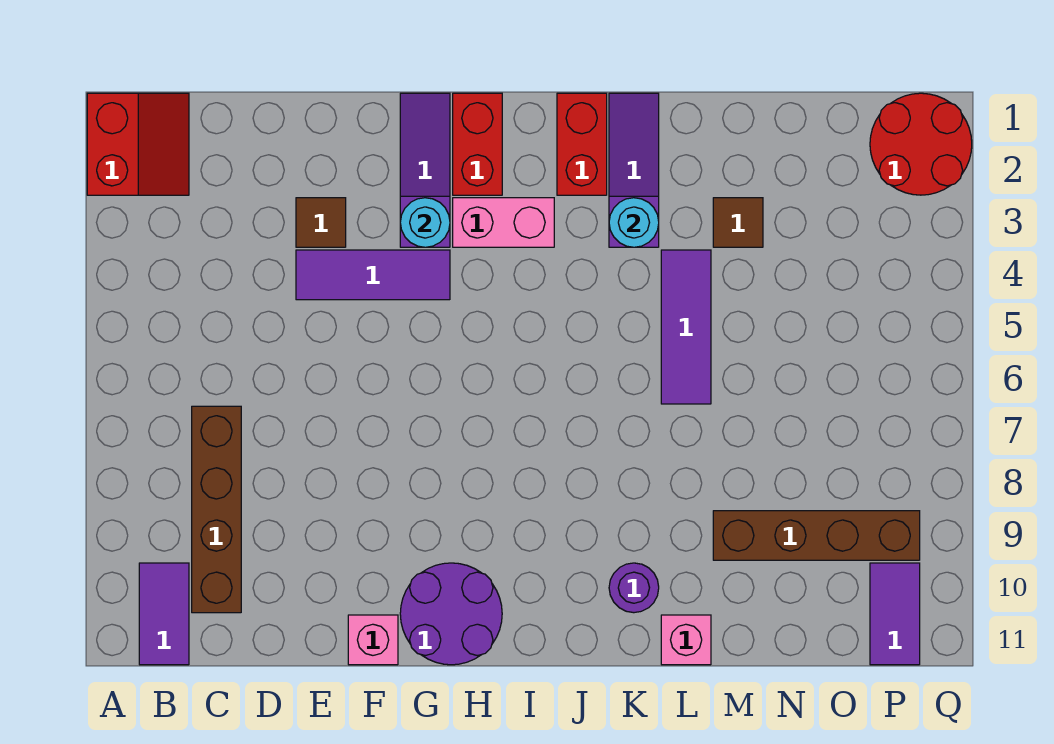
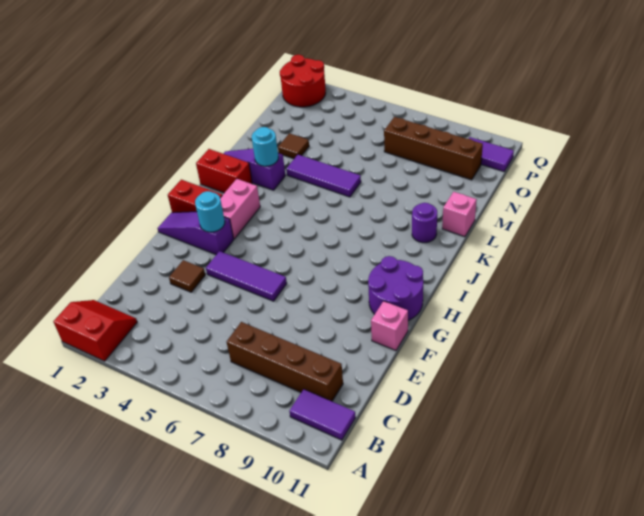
purple tile E4:G4 level 1 -> purple tile F4:F6 level 1
brown brick M9:P9 level 1 -> brown brick O7:O10 level 1

